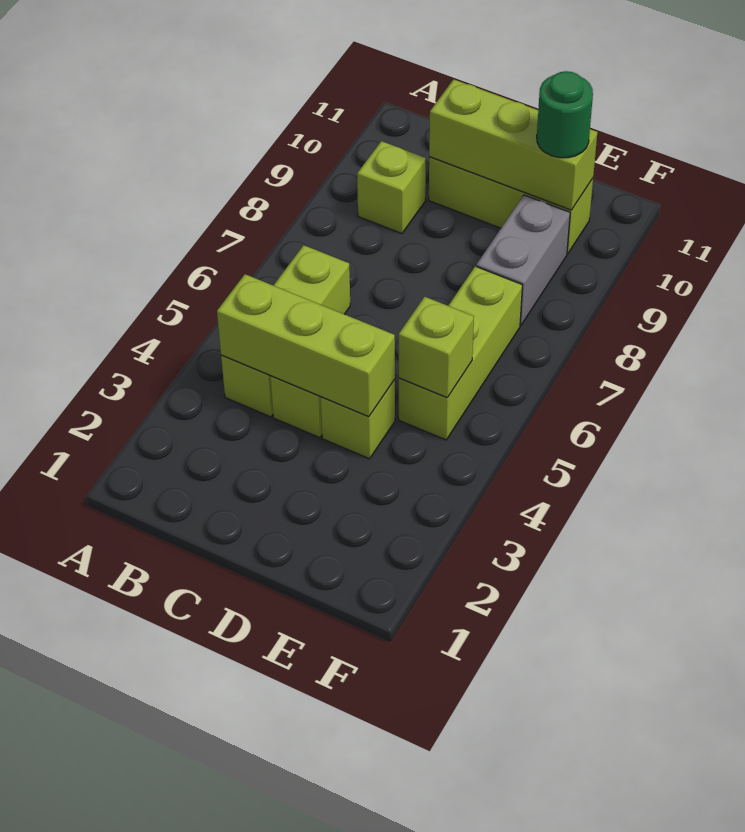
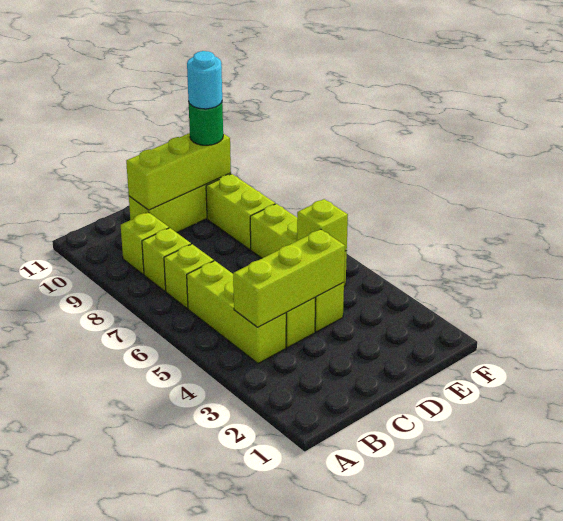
none -> lime brick B7 level 1
none -> lime brick B8 level 1
grey brick E8:E9 level 1 -> lime brick E8:E9 level 1
none -> cyan round brick E10 level 4

